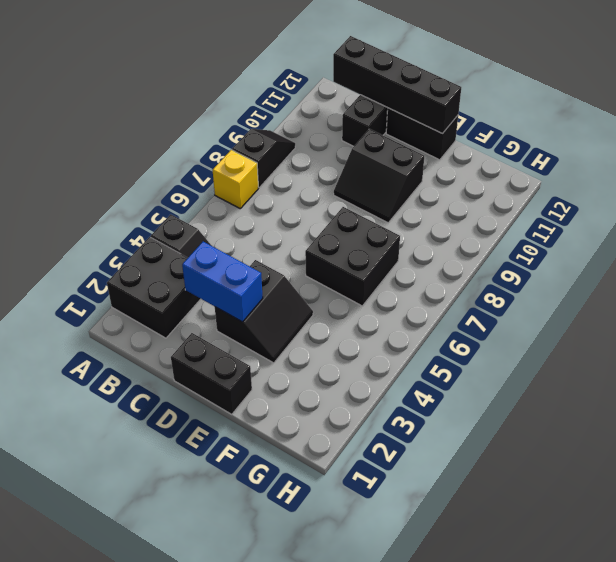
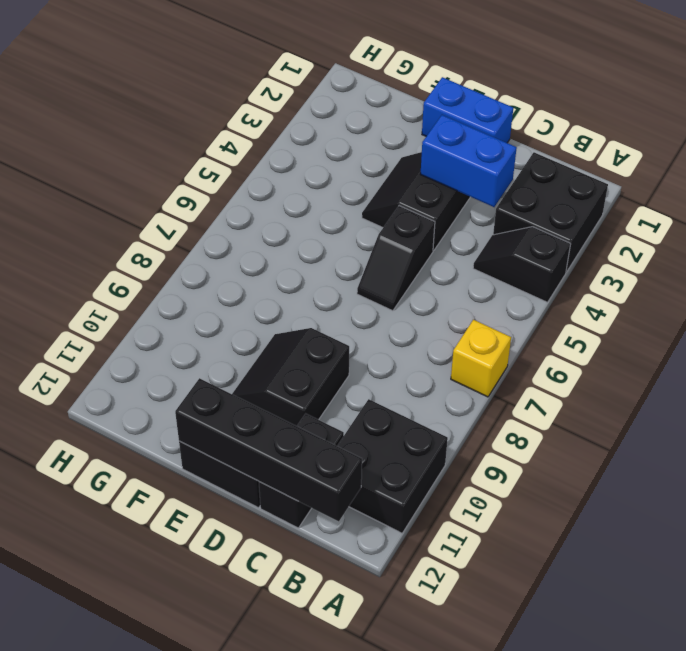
black slope A8:A9 level 1 top 8 -> black slope D5:D6 level 1 top 5
black brick D1:E1 level 1 -> blue brick D1:E1 level 1
black slope D9:E10 level 1 top 10 -> black slope D9:E10 level 1 top D
black brick E6:F7 level 1 -> black brick A10:B11 level 1

